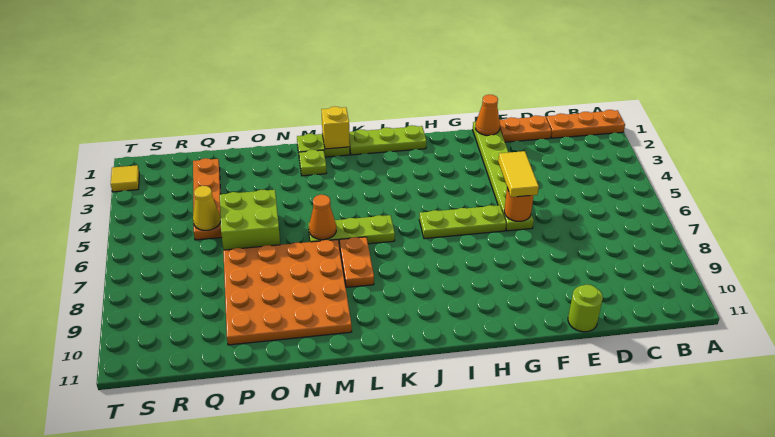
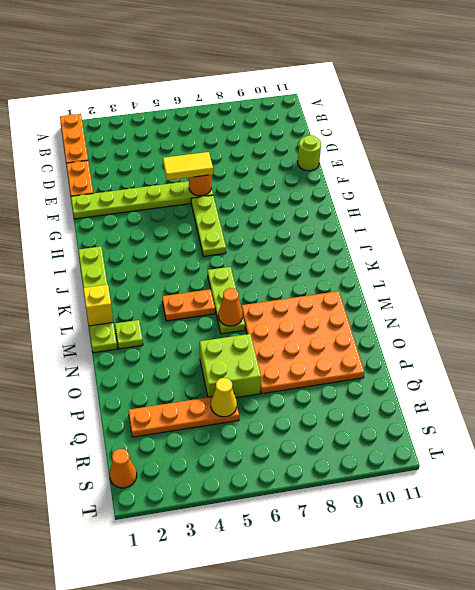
orange cone F1 level 2 -> orange cone S1 level 1
orange plate L7:L8 level 1 -> orange plate L4:L5 level 1
yellow tile T2 level 1 -> none

